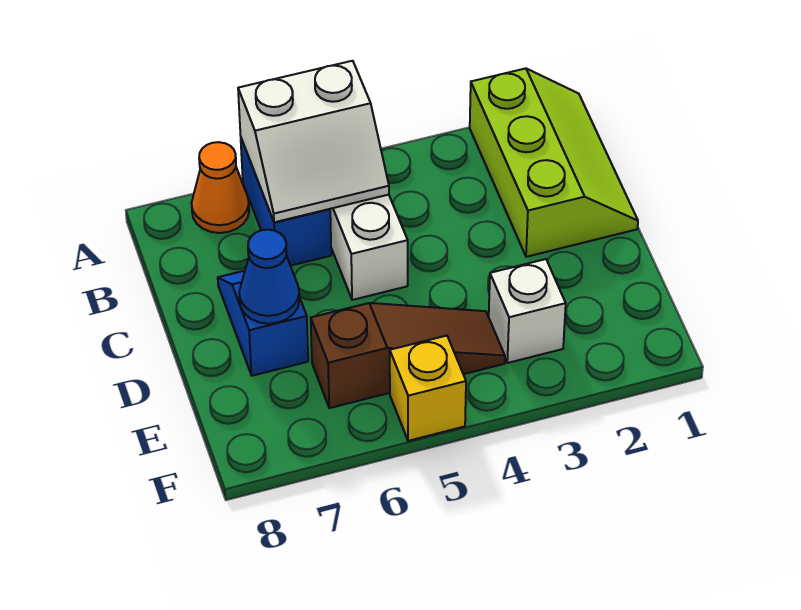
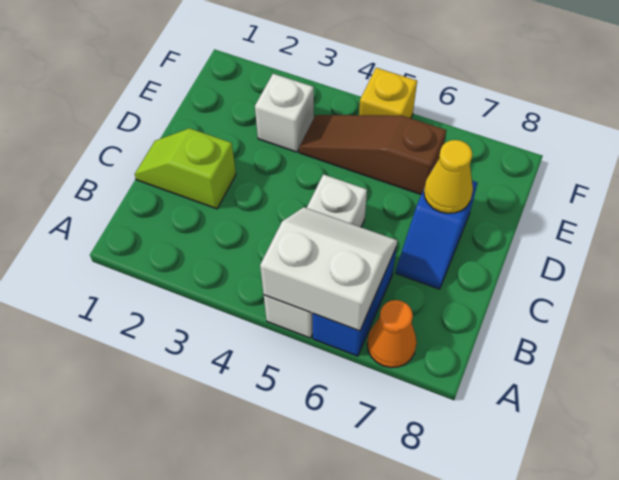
lime slope A1:C2 level 1 top 2 -> lime slope C1:C2 level 1 top 2
blue cone D7 level 2 -> yellow cone D7 level 2

